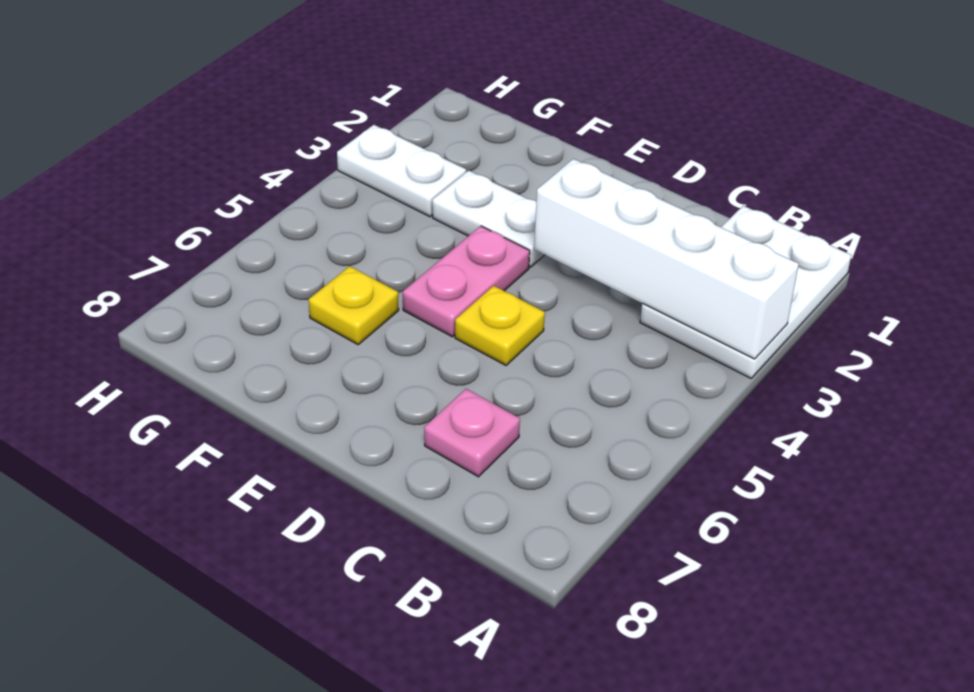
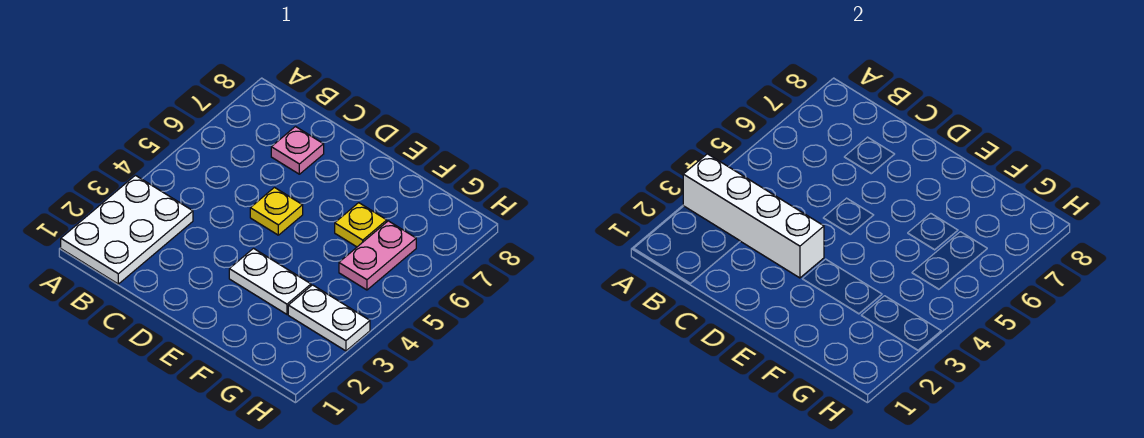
pink plate E4:E5 level 1 -> pink plate G5:G6 level 1

